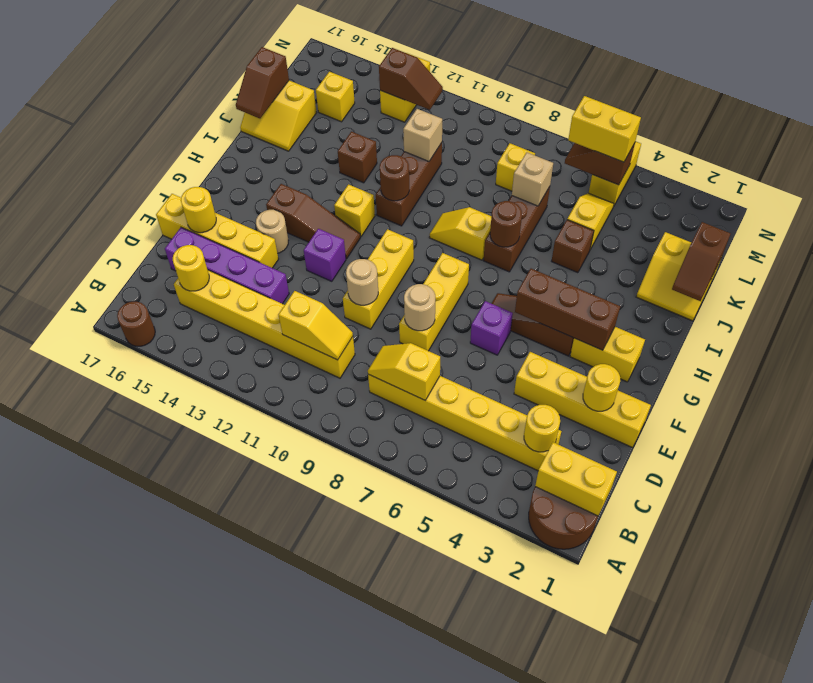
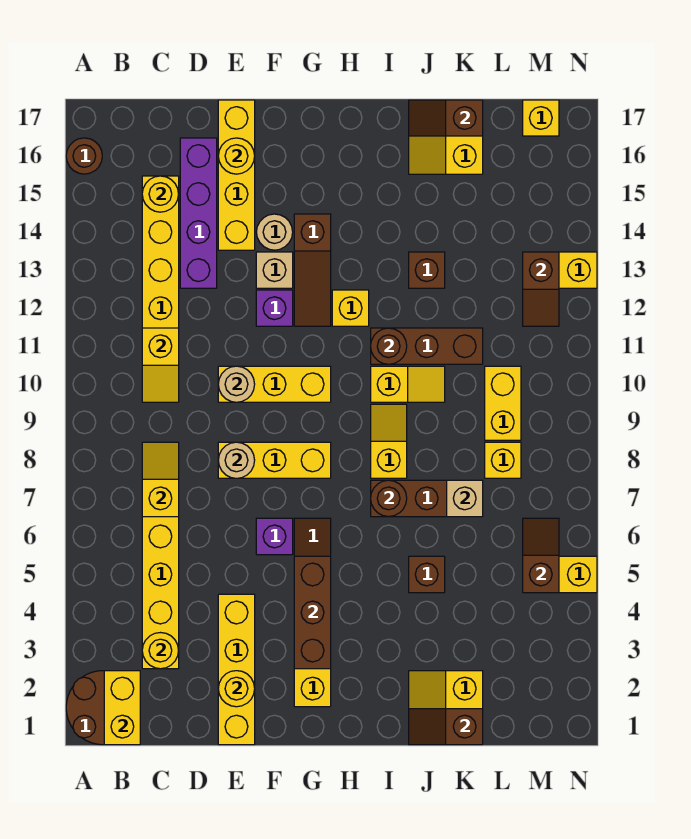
yellow slope K5:L5 level 1 top K -> yellow slope I10:J10 level 1 top I
tan brick K11 level 2 -> tan brick F13 level 1
yellow brick L15 level 1 -> yellow brick M17 level 1
yellow brick M5:M6 level 3 -> yellow brick L9:L10 level 1

